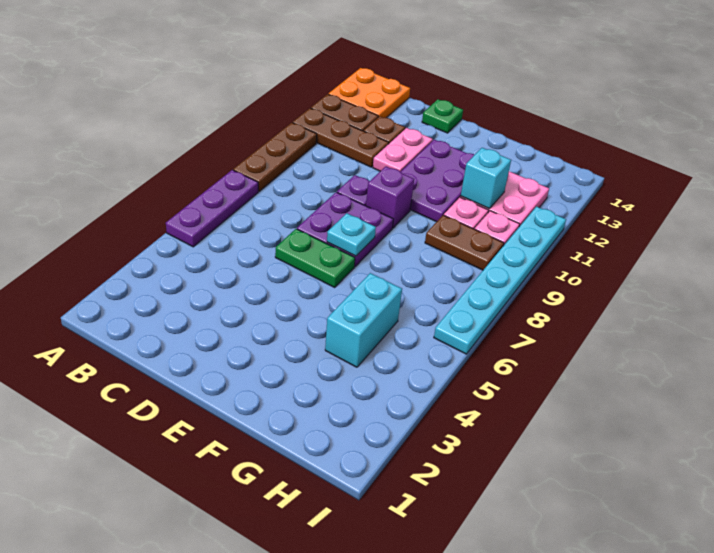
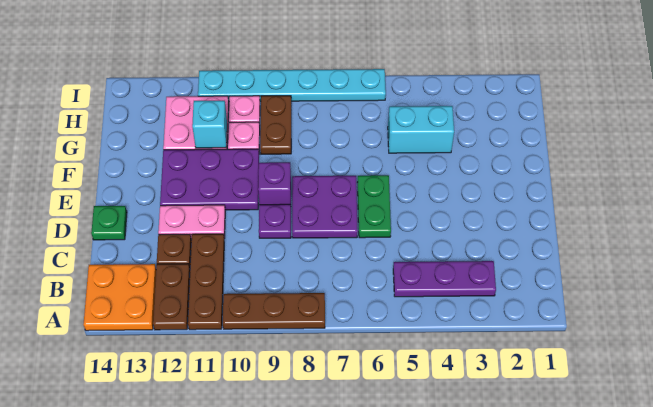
purple plate A5:A7 level 1 -> purple plate B3:B5 level 1
cyan plate E7 level 2 -> none

